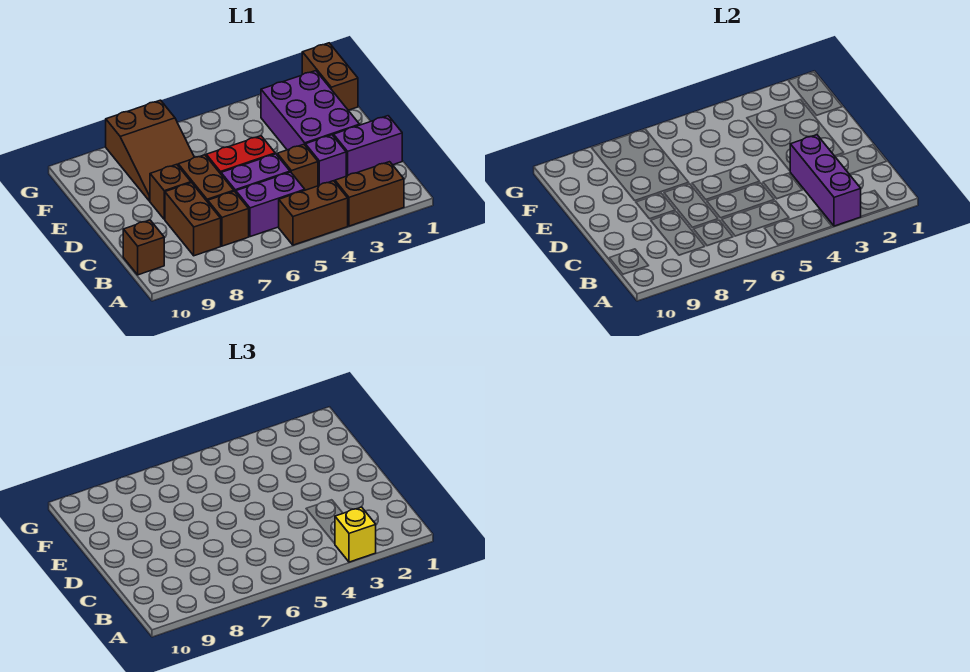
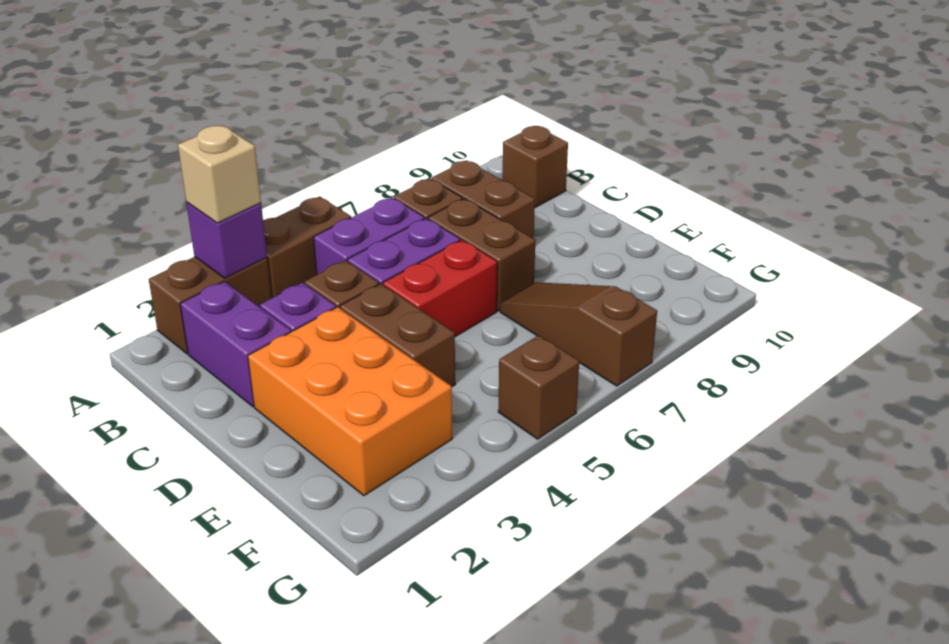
purple brick A3:C3 level 2 -> purple brick A3 level 2
yellow brick A3 level 3 -> tan brick A3 level 3
purple brick C1:C2 level 1 -> purple brick B2:C2 level 1
purple brick D2:F3 level 1 -> orange brick D2:F3 level 1
brown brick D8 level 1 -> brown brick G5 level 1
brown slope E7:G8 level 1 top G -> brown slope E7:G7 level 1 top G
brown brick F1:G1 level 1 -> brown brick D4:E4 level 1

